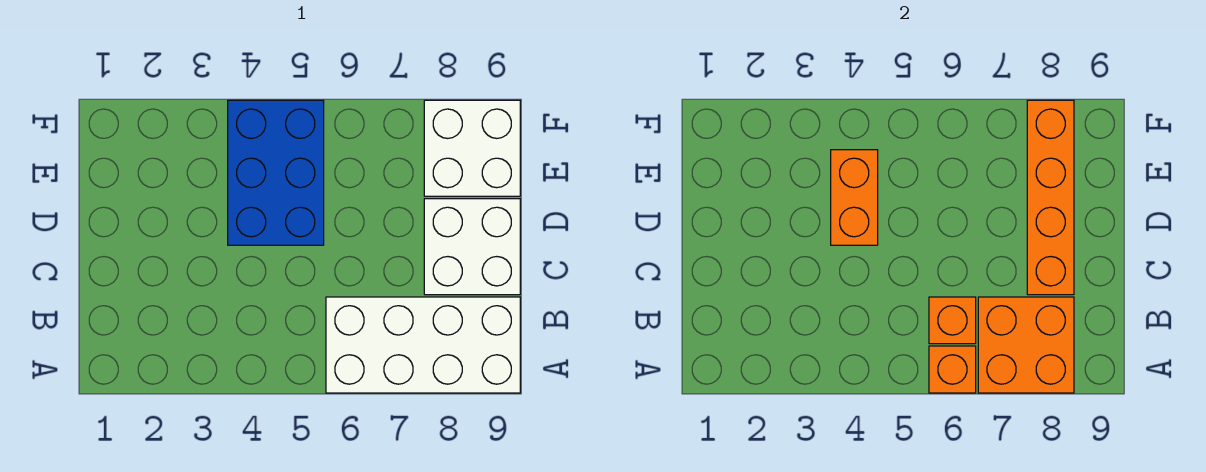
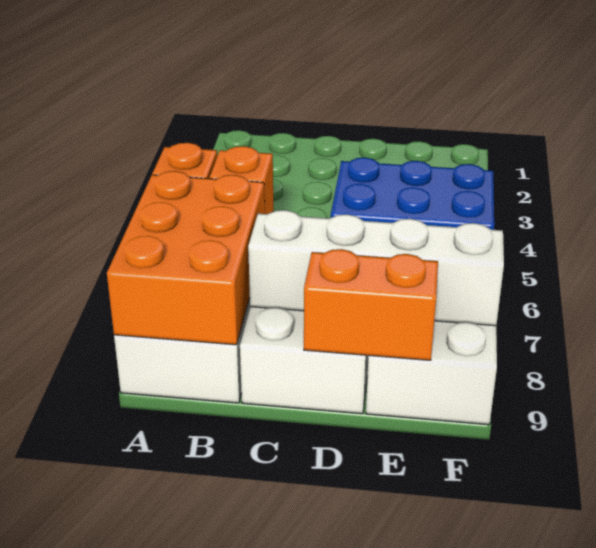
orange brick A7:B8 level 2 -> orange brick A7:B9 level 2
orange brick C8:F8 level 2 -> white brick C8:F8 level 2
orange brick D4:E4 level 2 -> orange brick D9:E9 level 2

